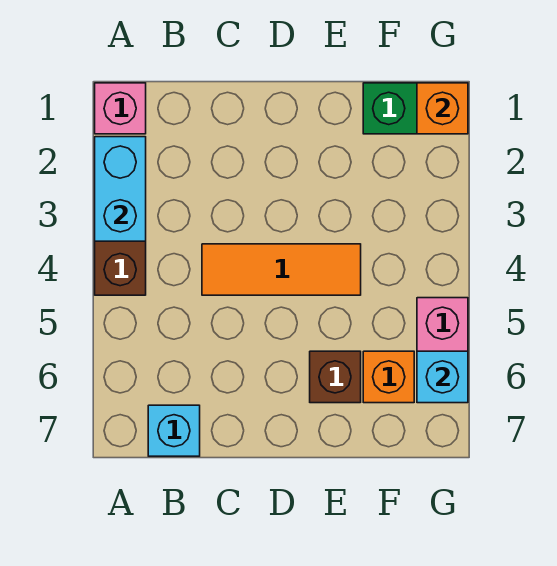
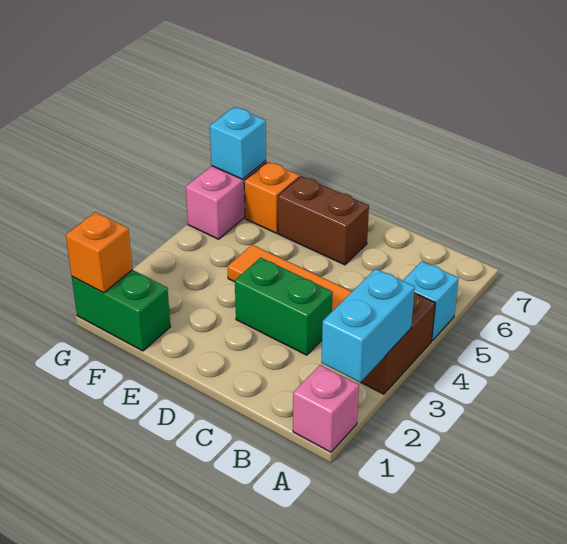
cyan brick B7 level 1 -> cyan brick A5 level 1
none -> green brick C3:D3 level 1
brown brick E6 level 1 -> brown brick D6:E6 level 1

